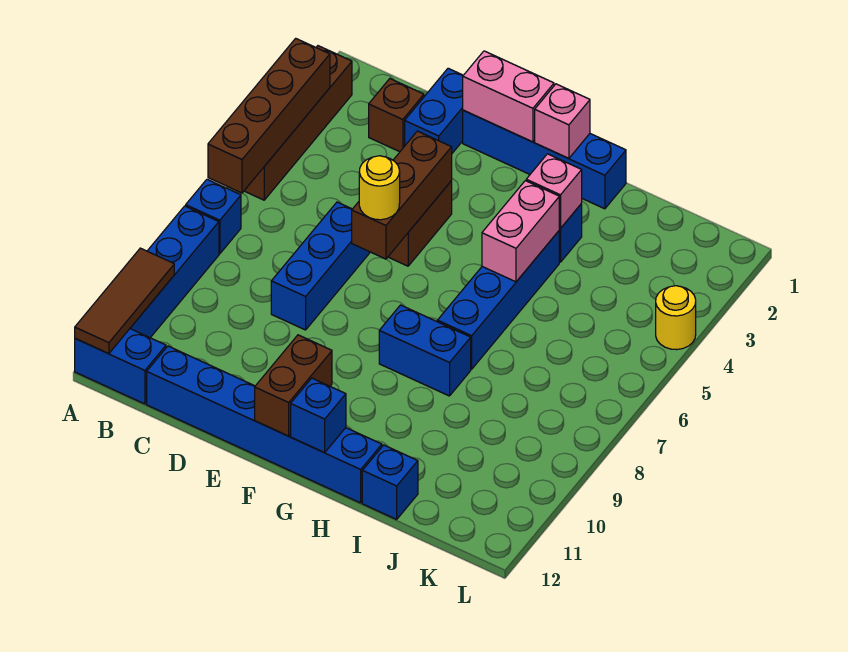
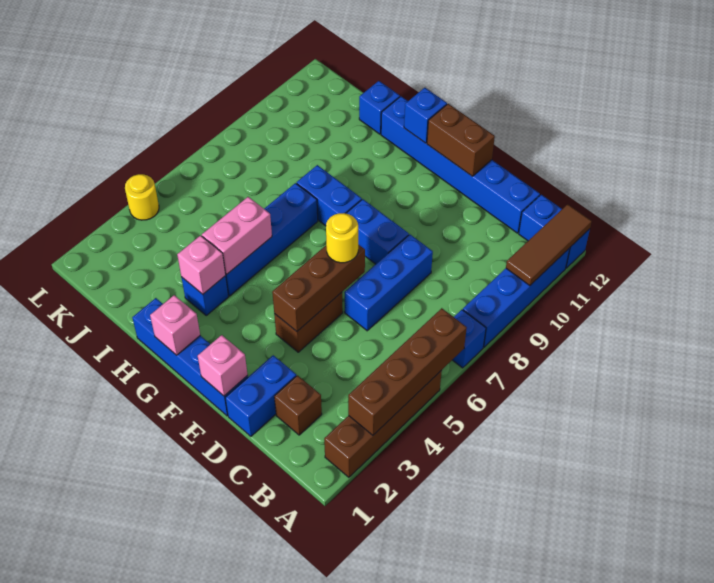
pink brick E1:F1 level 2 -> pink brick E1 level 2
none -> blue brick E8:F8 level 1
brown brick F11:F12 level 2 -> brown brick E12:F12 level 2

